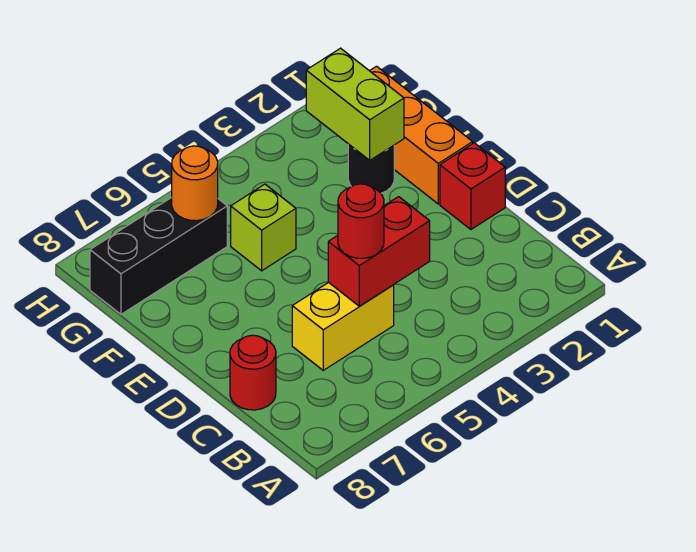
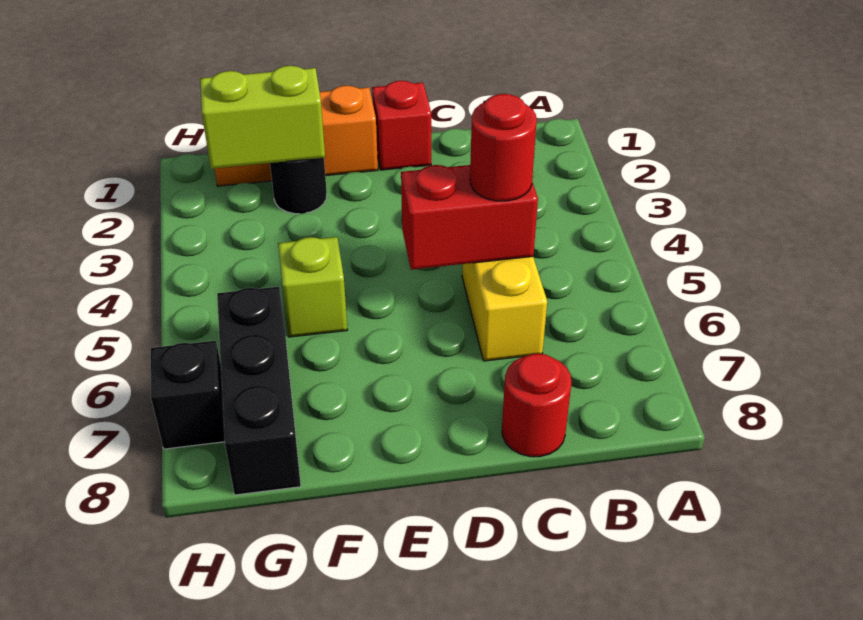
red brick C4:C5 level 2 -> red brick C5:D5 level 2
orange round brick G6 level 2 -> none
none -> black brick H7 level 1

